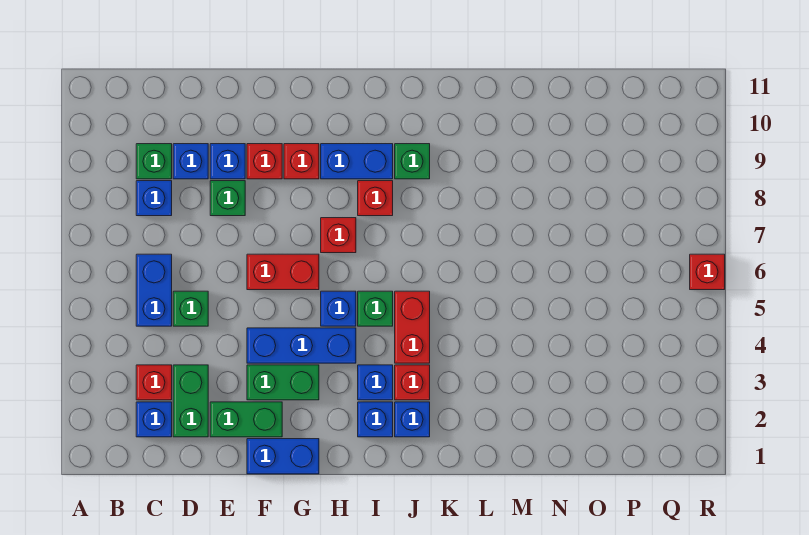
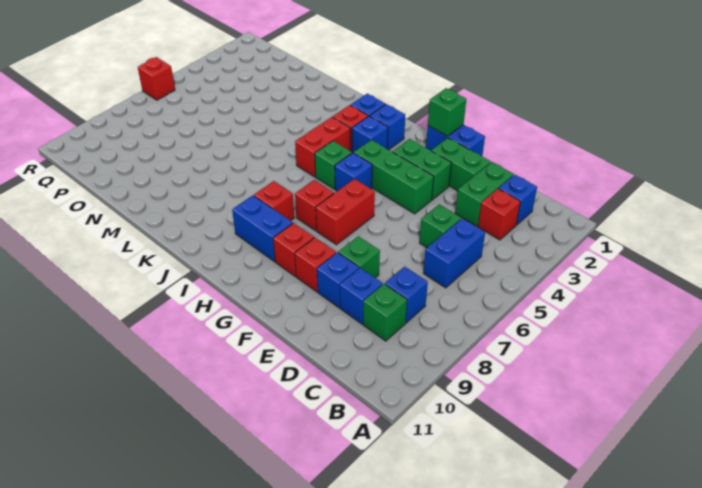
blue brick F4:H4 level 1 -> green brick F4:H4 level 1
red brick F6:G6 level 1 -> red brick G6:G7 level 1
green brick J9 level 1 -> green brick G1 level 2

